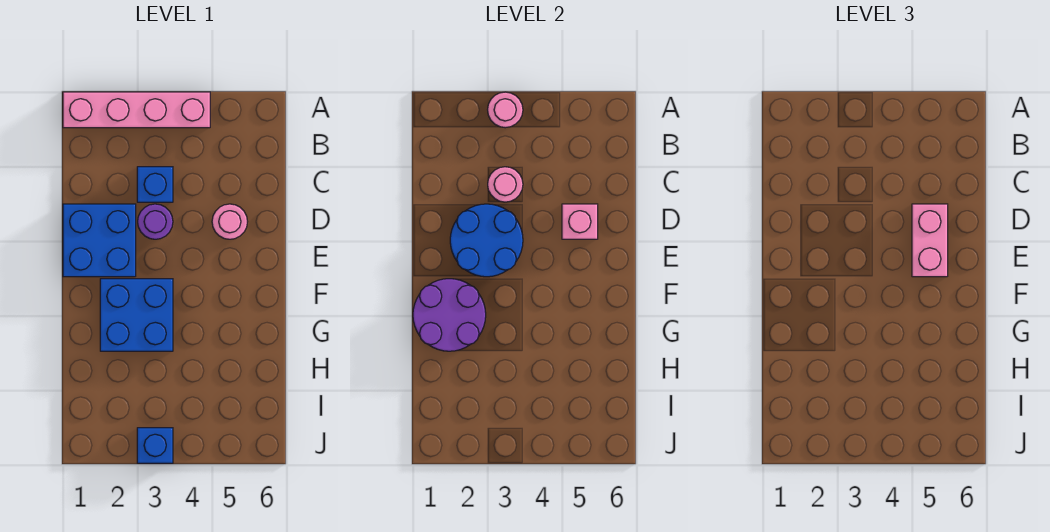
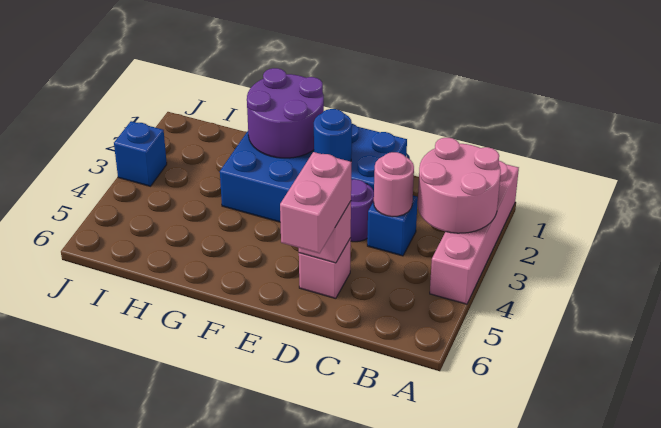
pink round brick A3 level 2 -> pink round brick A2:B3 level 2
blue round brick D2:E3 level 2 -> blue round brick E2 level 2
pink round brick D5 level 1 -> pink brick D5 level 1
pink brick D5:E5 level 3 -> pink brick D5:D6 level 3

